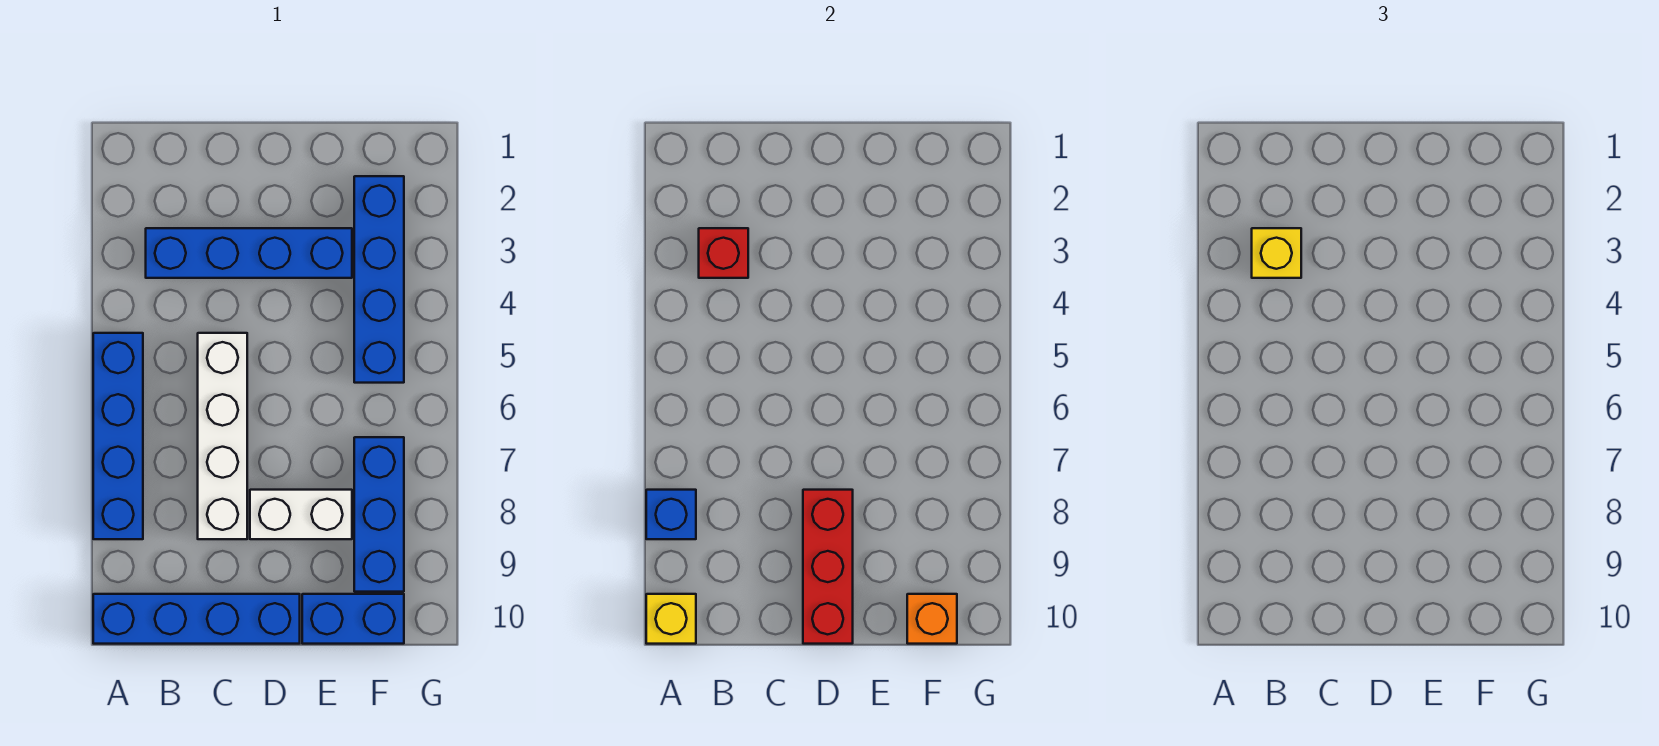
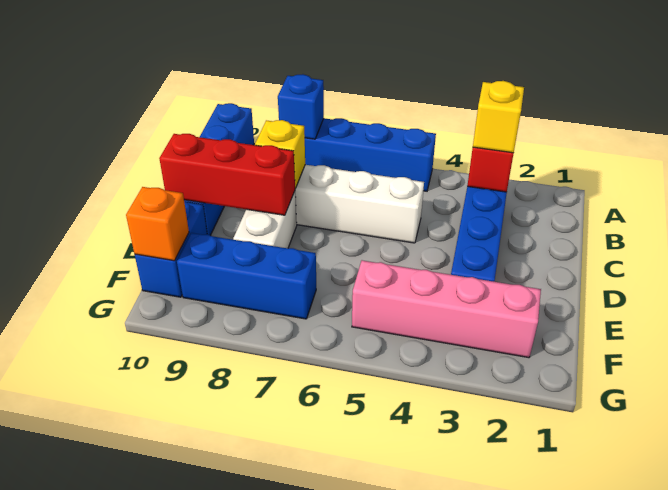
yellow brick A10 level 2 -> yellow brick C8 level 2
blue brick F2:F5 level 1 -> pink brick F2:F5 level 1

